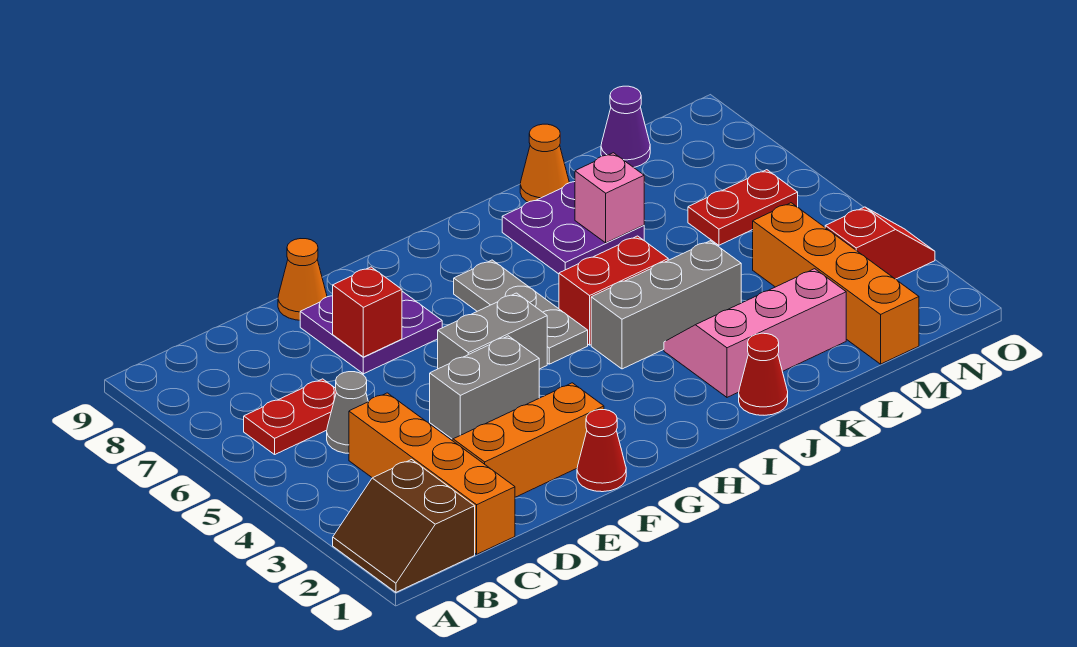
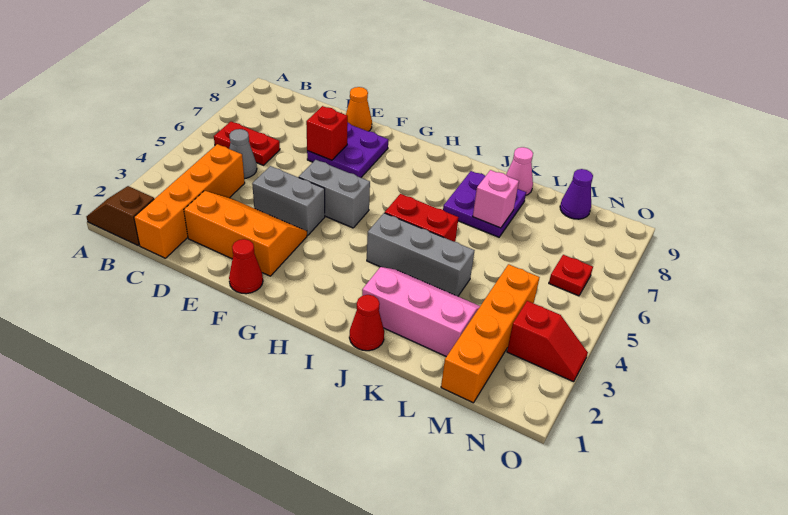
brown slope A1:B2 level 1 top B -> brown slope A1:B1 level 1 top B
grey plate H5:H7 level 1 -> none
orange cone K9 level 1 -> pink cone K9 level 1
red plate M6:N6 level 1 -> red plate N6 level 1

